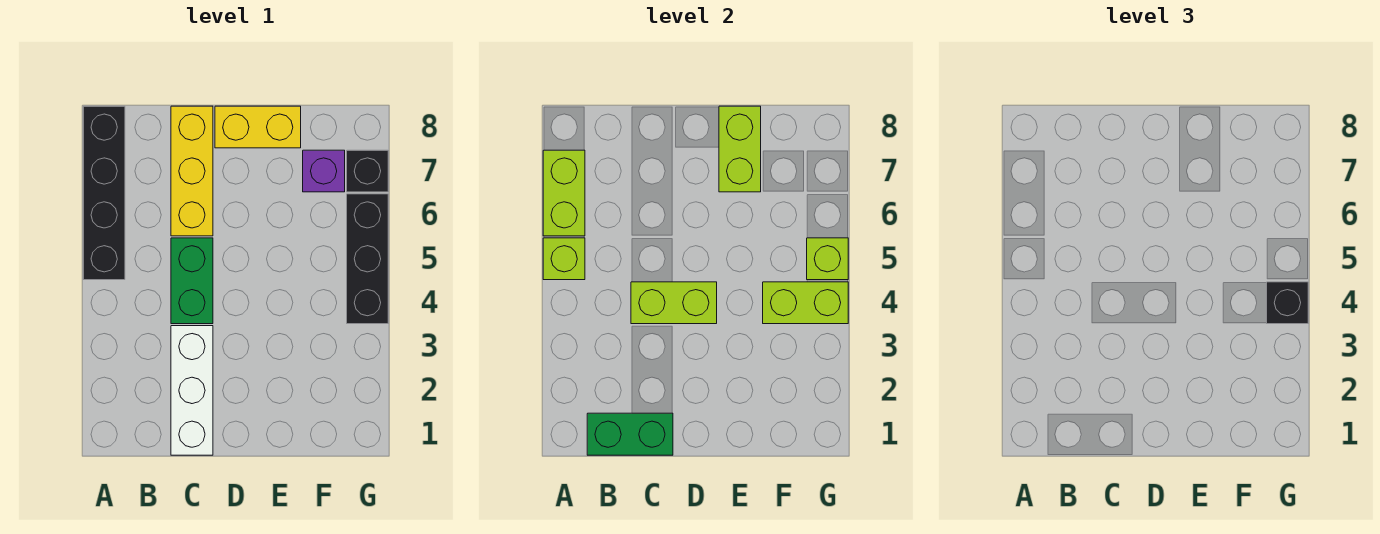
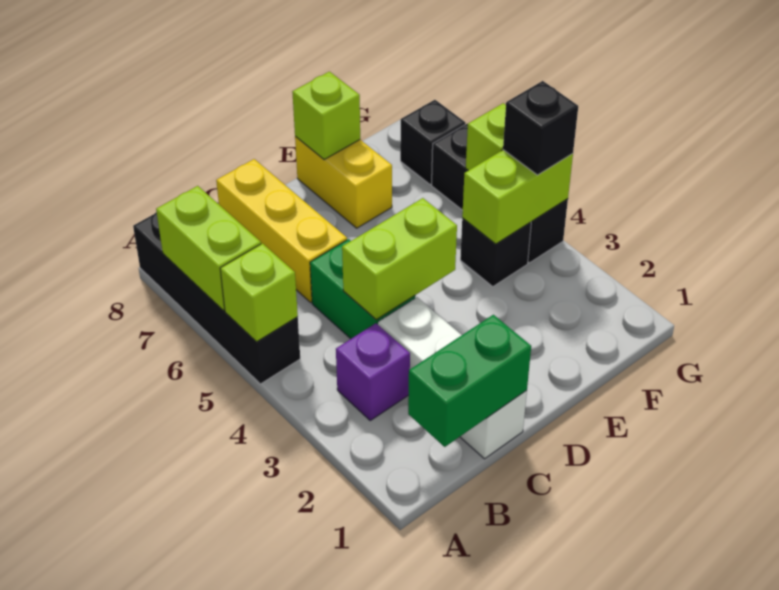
yellow brick D8:E8 level 1 -> yellow brick E7:E8 level 1
lime brick E7:E8 level 2 -> lime brick E8 level 2
none -> black brick F4 level 1
purple brick F7 level 1 -> purple brick B3 level 1

